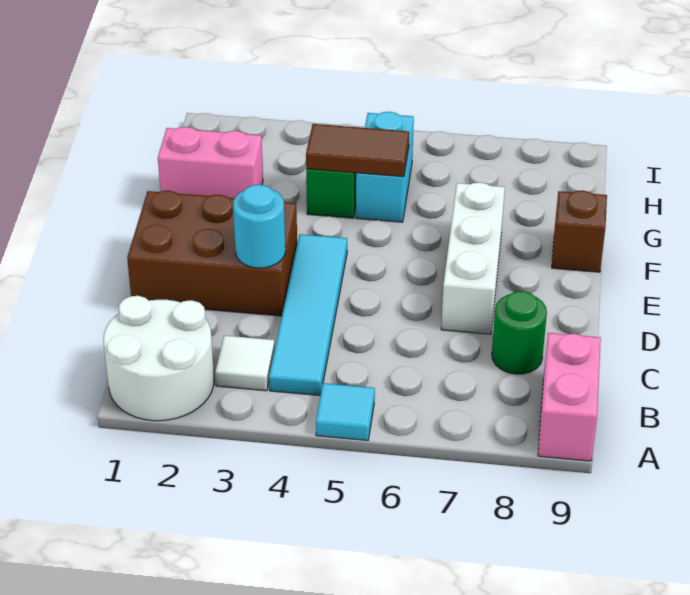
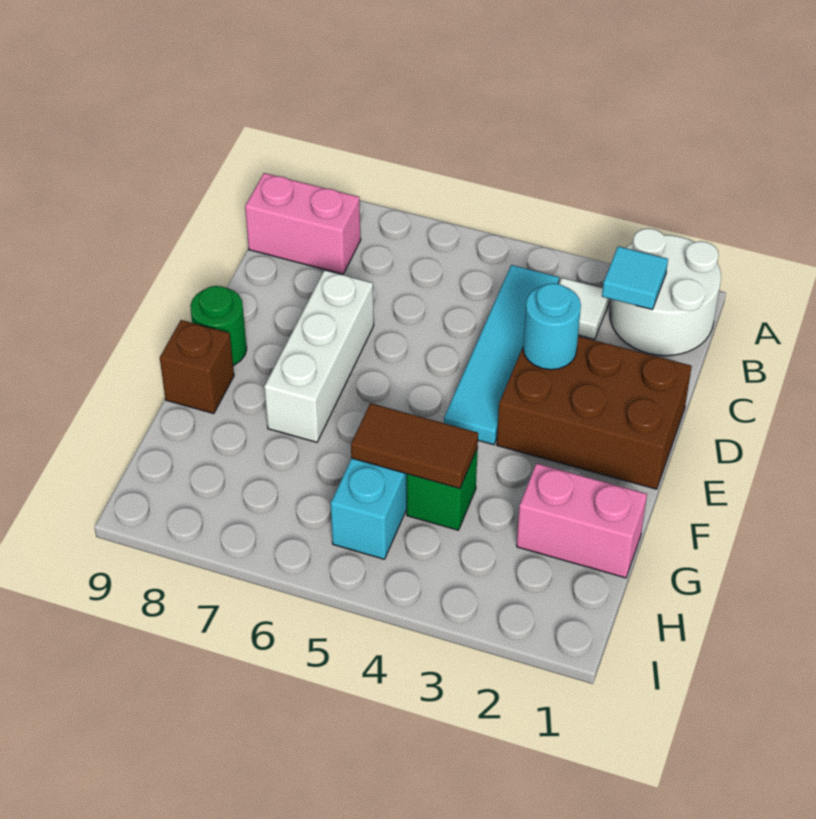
cyan tile A5 level 1 -> cyan tile B2 level 2
pink brick A9:B9 level 1 -> pink brick B8:B9 level 1
green round brick C8 level 1 -> green round brick E9 level 1

